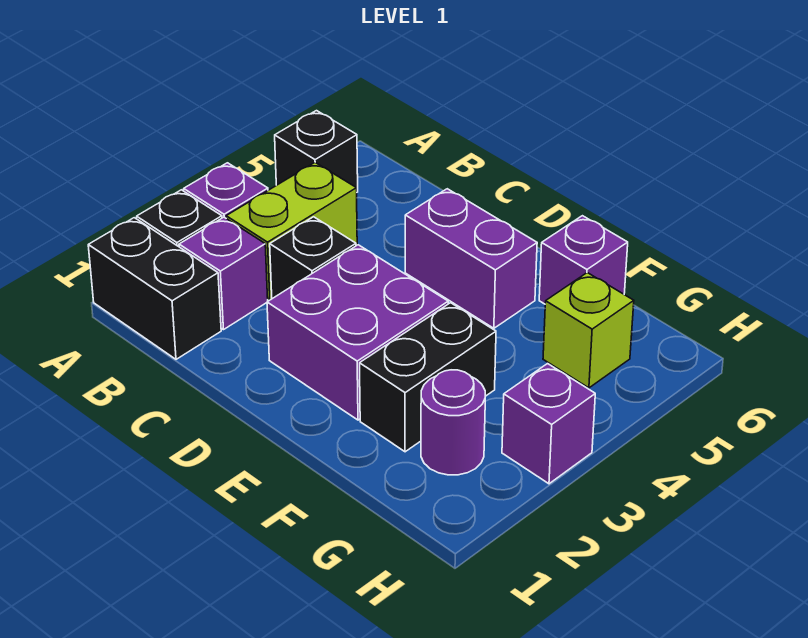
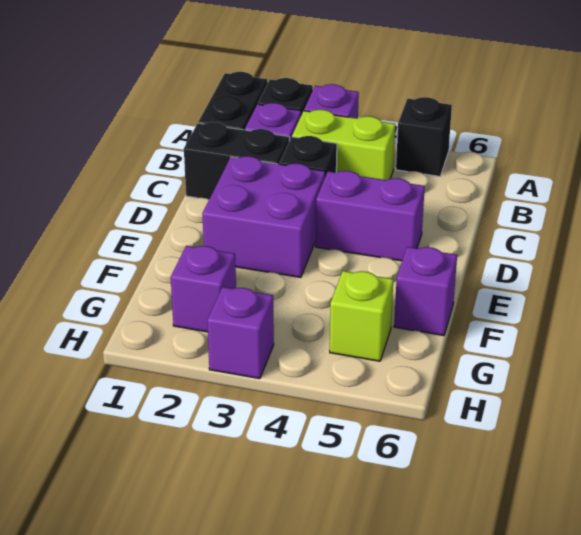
purple brick D5:E5 level 1 -> purple brick D4:D5 level 1
black brick F2:F3 level 1 -> black brick C1:C2 level 1
purple round brick G2 level 1 -> purple brick G2 level 1

